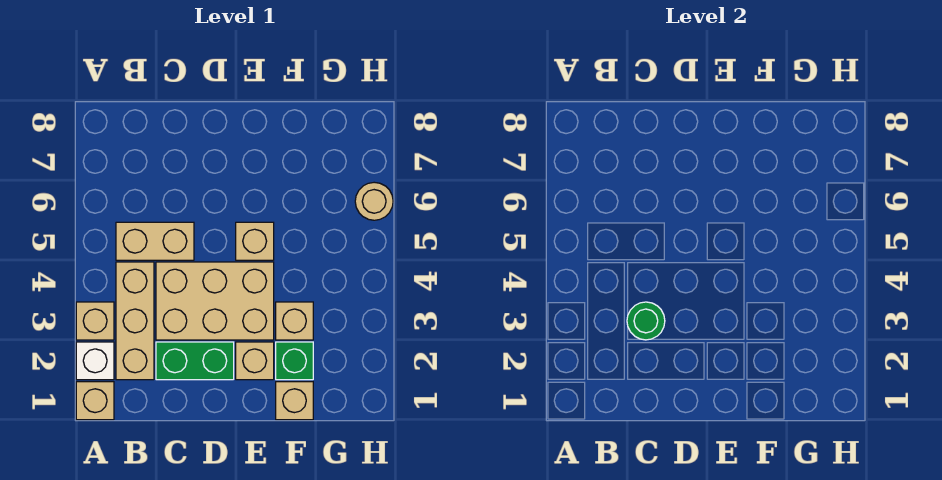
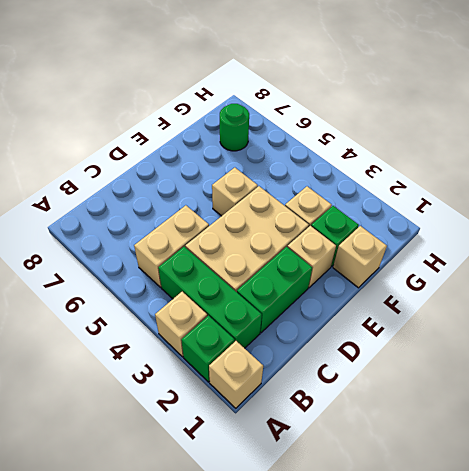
white brick A2 level 1 -> green brick A2 level 1
tan brick B2:B4 level 1 -> green brick B2:B4 level 1
green round brick C3 level 2 -> green round brick G7 level 1
tan round brick H6 level 1 -> none

